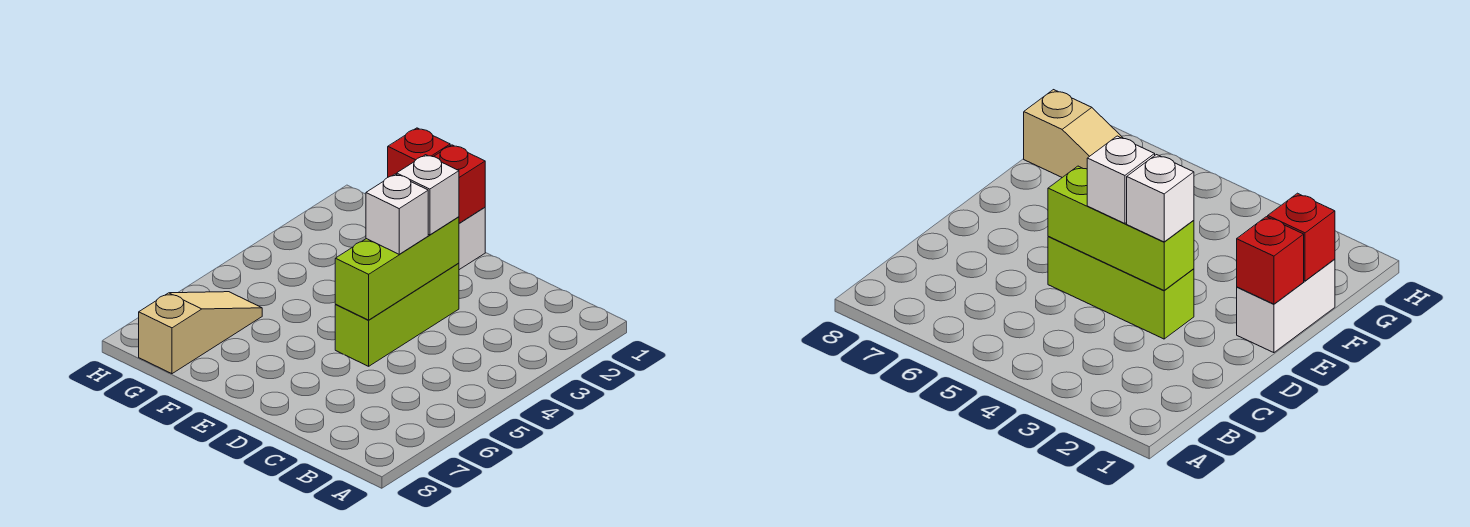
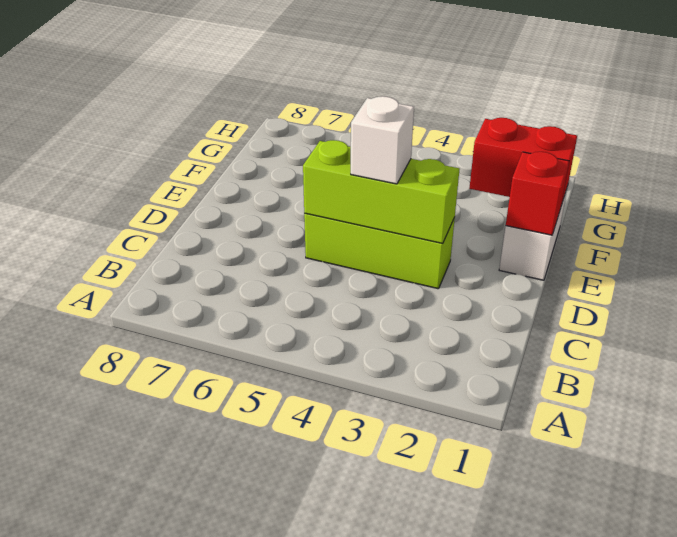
white brick D3 level 3 -> none
red brick F1 level 2 -> red brick F1:F2 level 2
tan slope G6:G8 level 1 top 8 -> none

